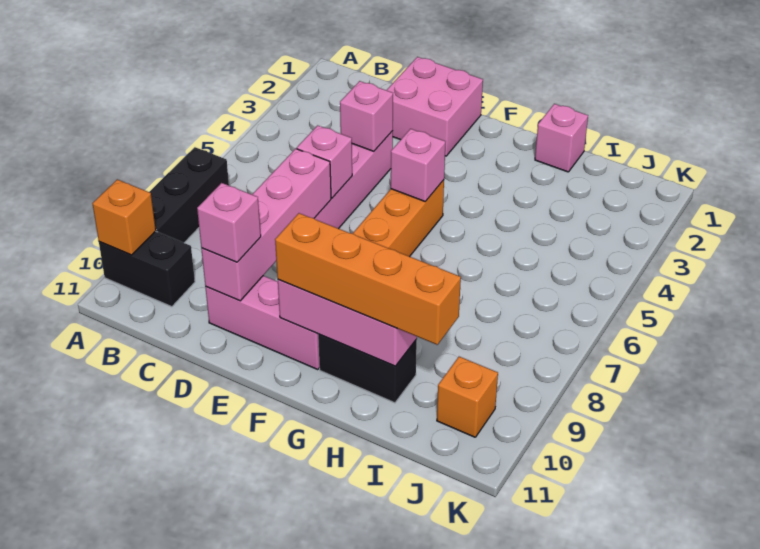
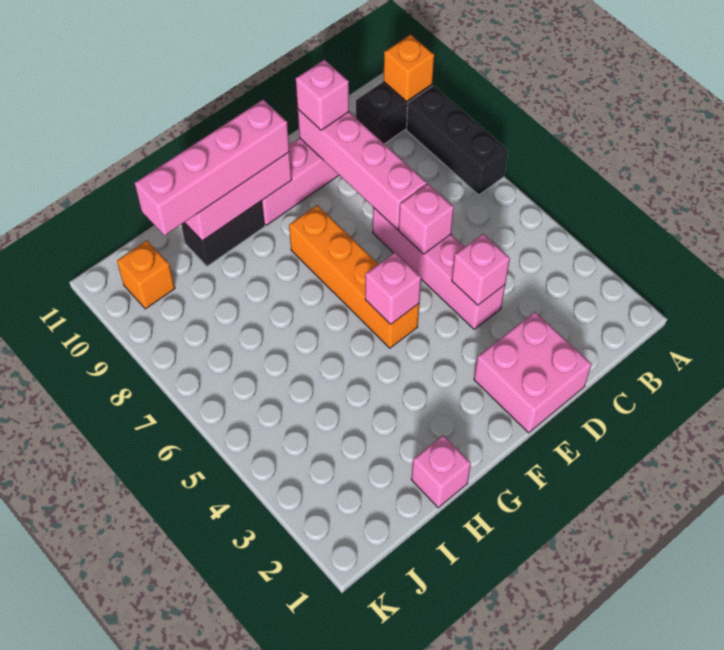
orange brick F10:I10 level 3 -> pink brick F10:I10 level 3

